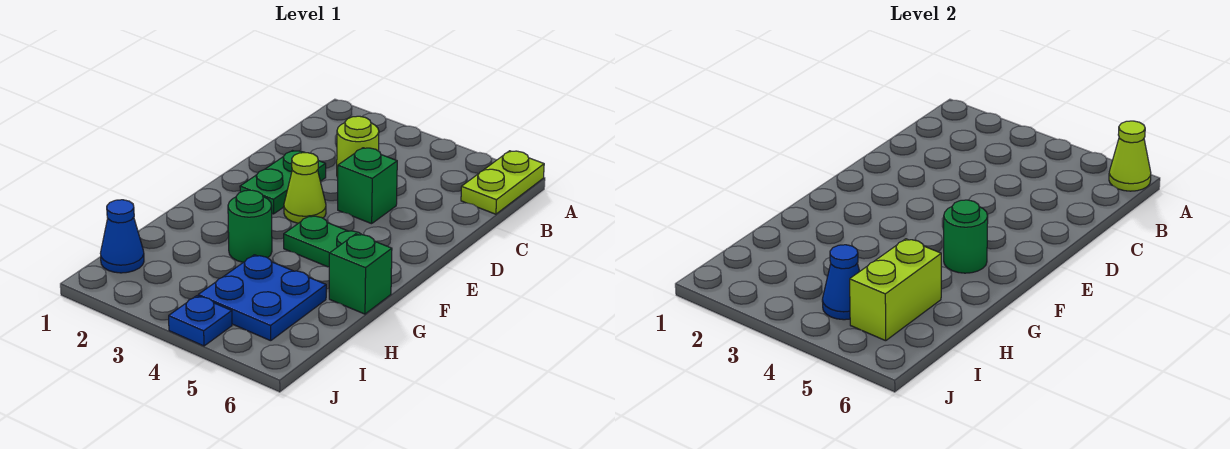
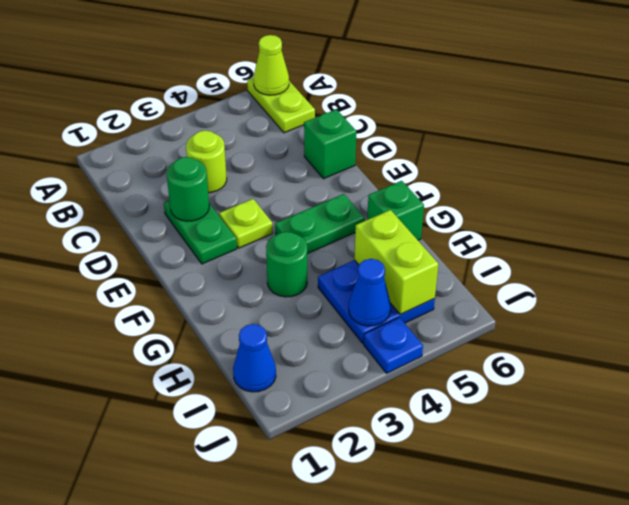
green brick D4 level 1 -> green brick D6 level 1
lime cone E3 level 1 -> lime plate E3 level 1
green round brick F5 level 2 -> green round brick D2 level 2

